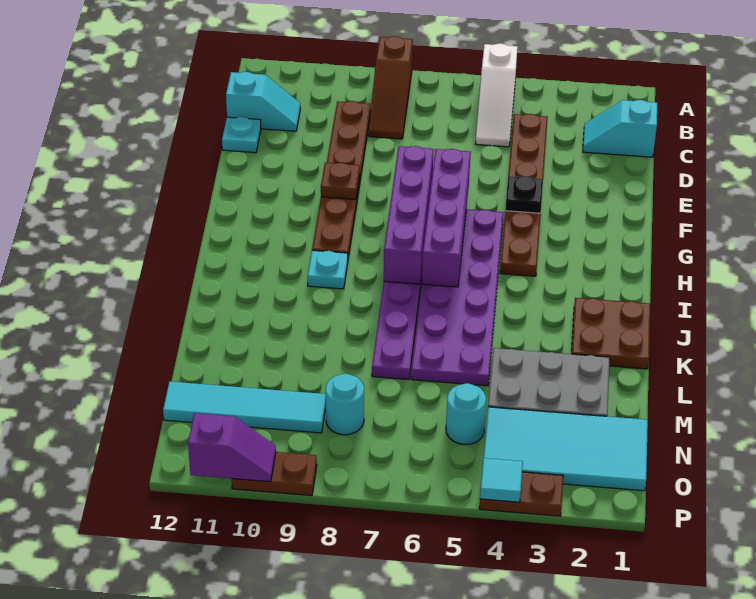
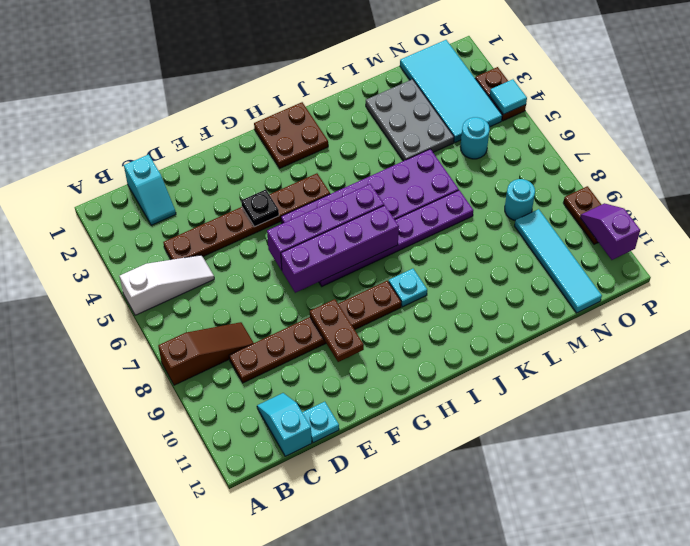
brown plate F9 level 2 -> brown plate F9:F10 level 2
brown plate J1:K2 level 1 -> brown plate H1:I2 level 1

